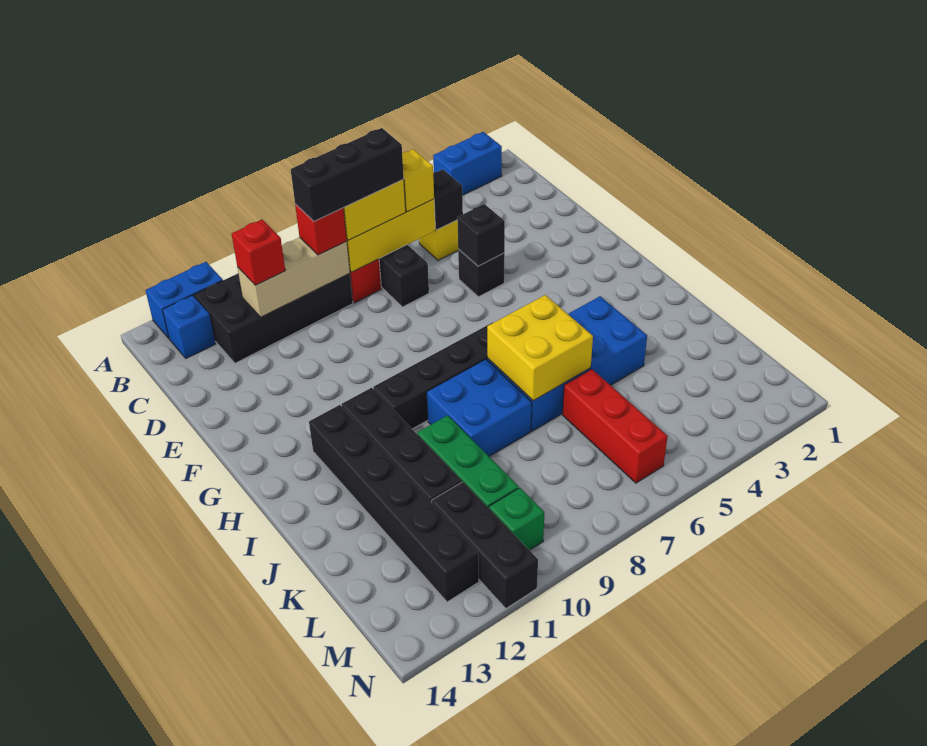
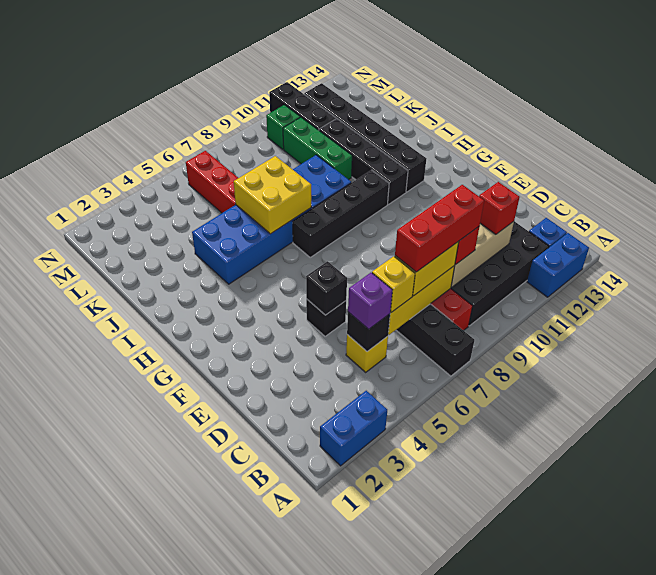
none -> purple brick C5 level 3
black brick C7:C9 level 4 -> red brick C7:C9 level 4

